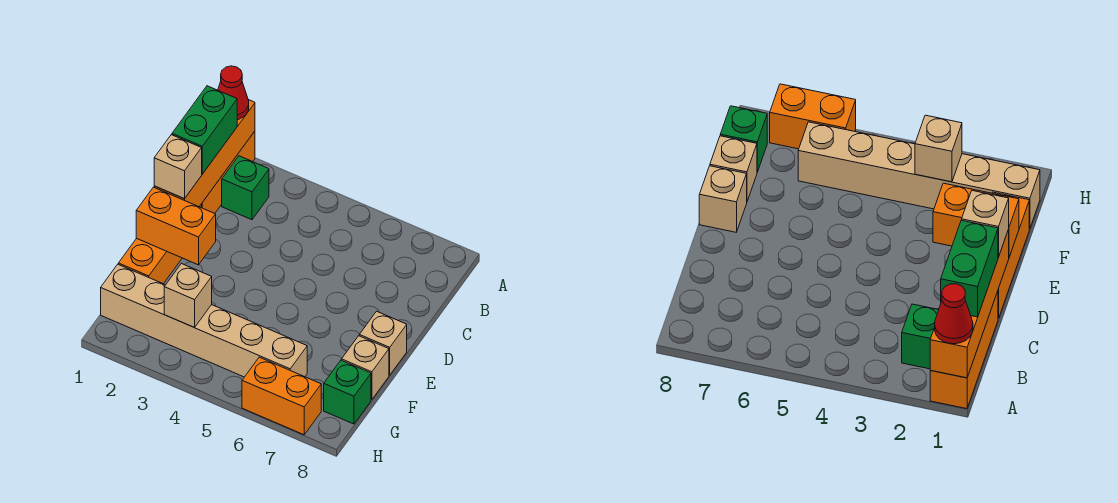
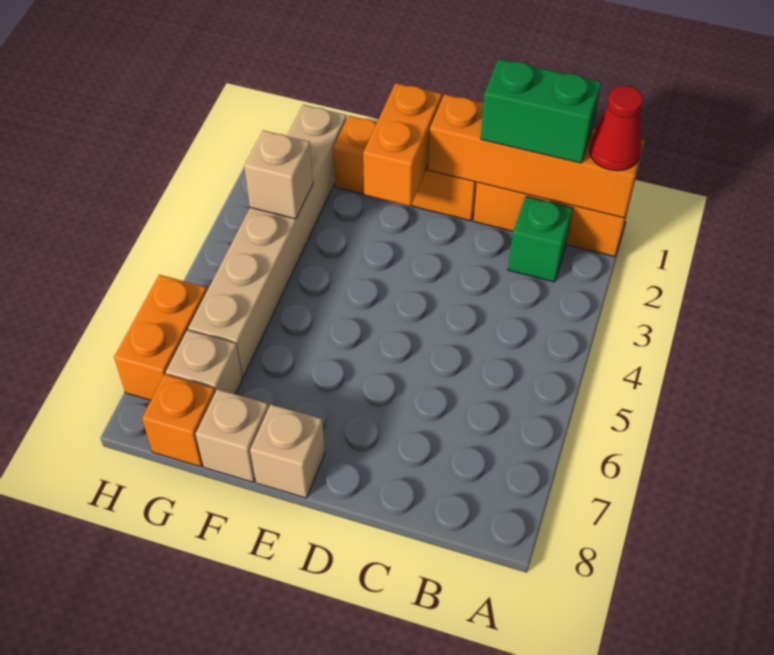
tan brick D1 level 3 -> tan brick G7 level 1
green brick G8 level 1 -> orange brick G8 level 1

